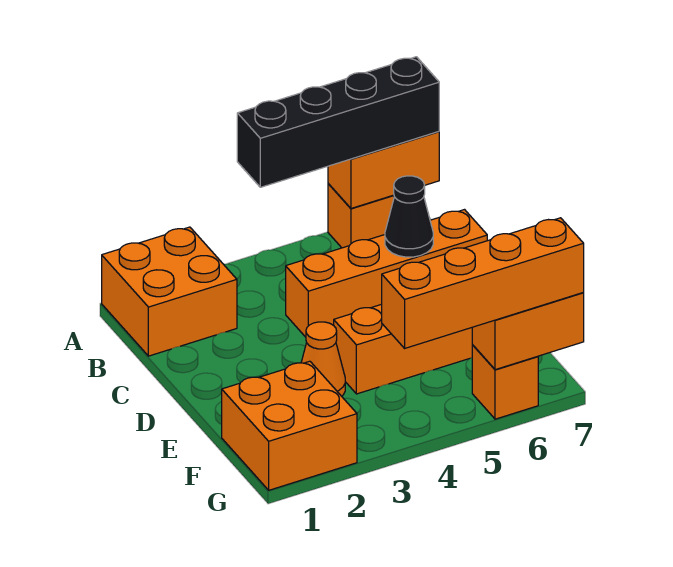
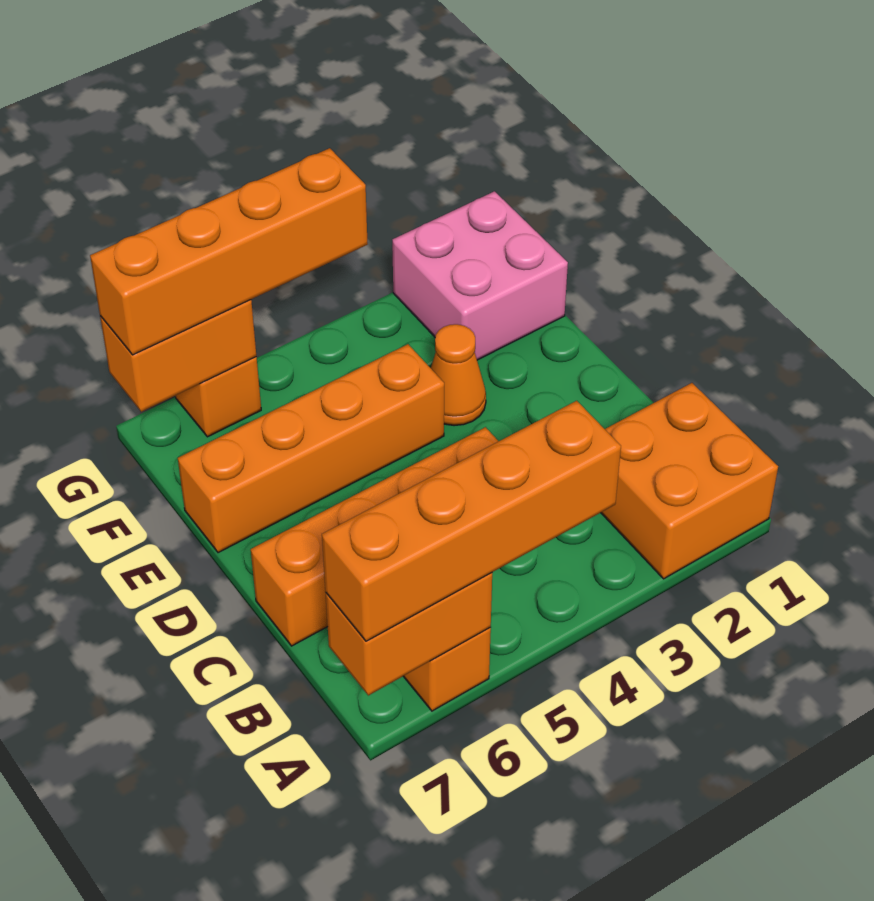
black brick A4:A7 level 3 -> orange brick A4:A7 level 3
black cone C6 level 2 -> none
orange brick F1:G2 level 1 -> pink brick F1:G2 level 1

